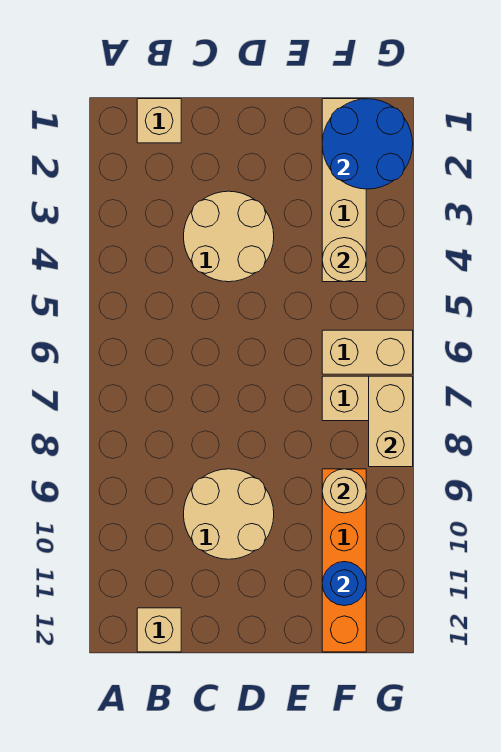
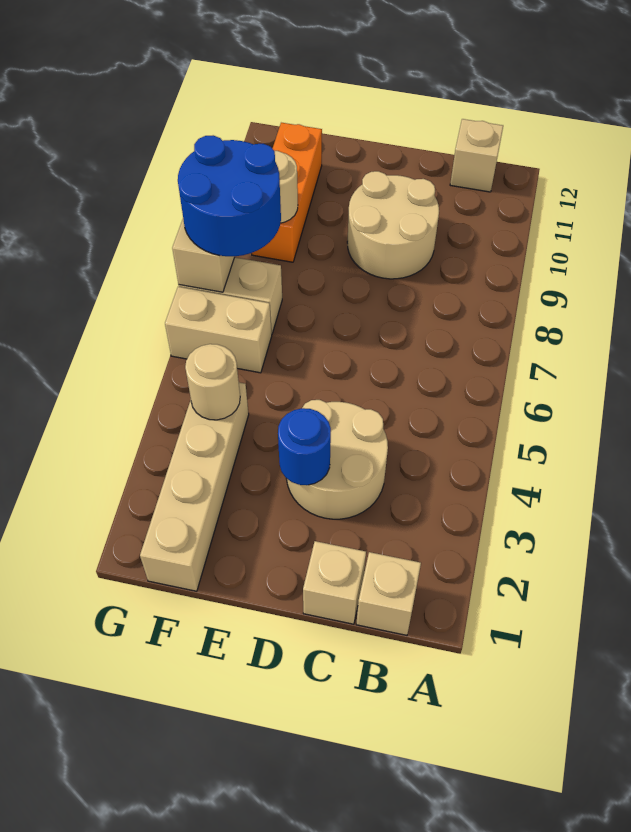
none -> tan brick C1 level 1
blue round brick F1:G2 level 2 -> blue round brick F7:G8 level 3
orange brick F9:F12 level 1 -> orange brick F9:F11 level 1
blue round brick F11 level 2 -> blue round brick D3 level 2

